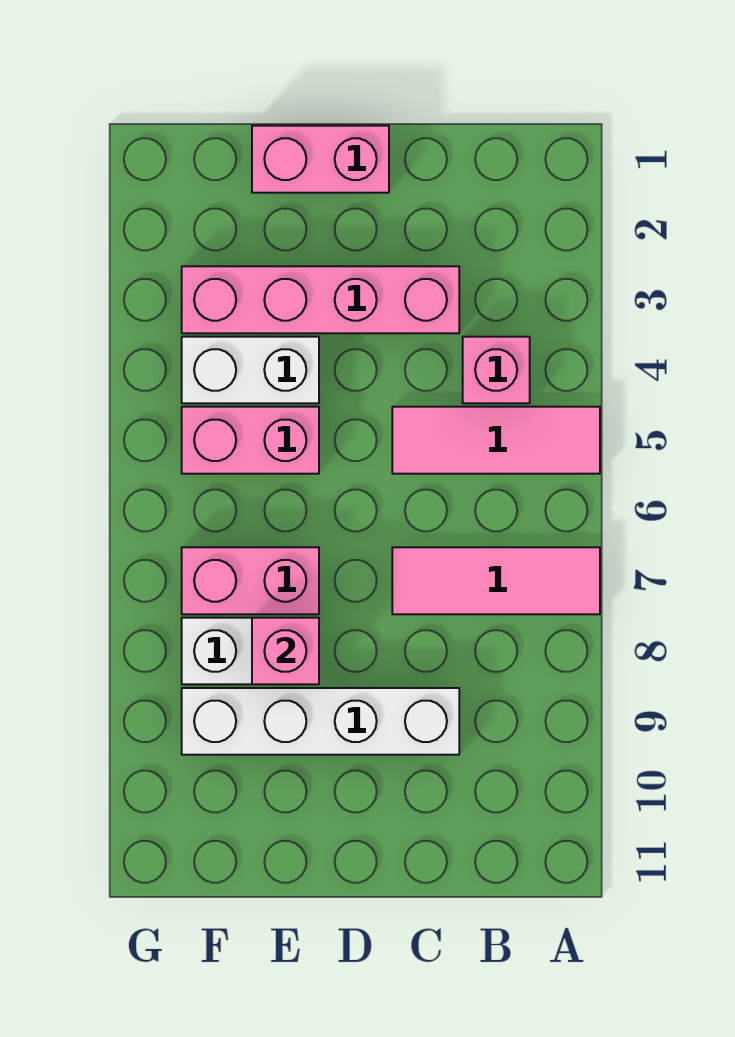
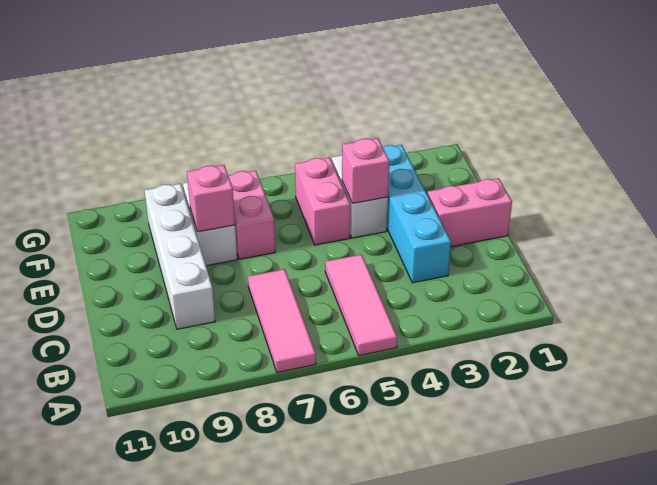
pink brick B4 level 1 -> pink brick E4 level 2
pink brick C3:F3 level 1 -> cyan brick C3:F3 level 1
pink brick D1:E1 level 1 -> pink brick D1:D2 level 1

